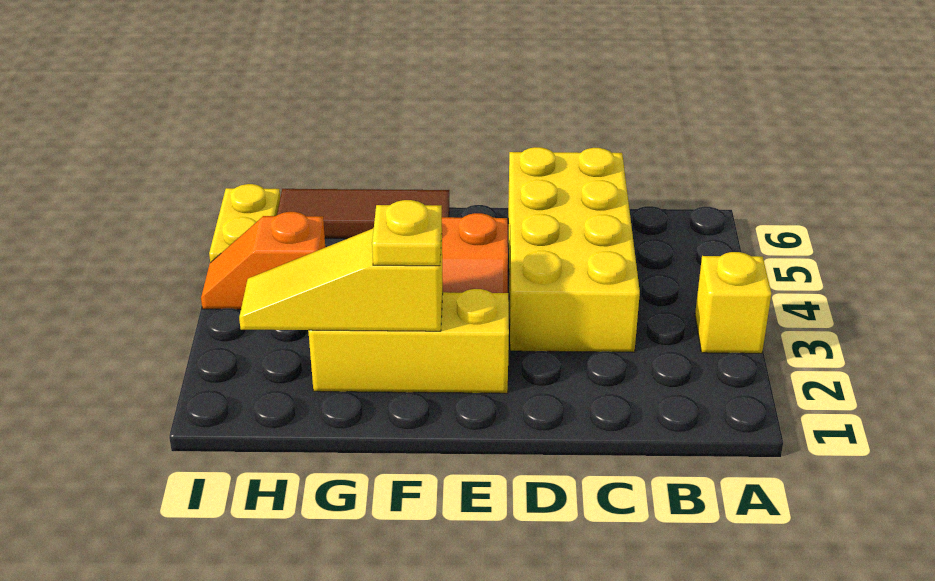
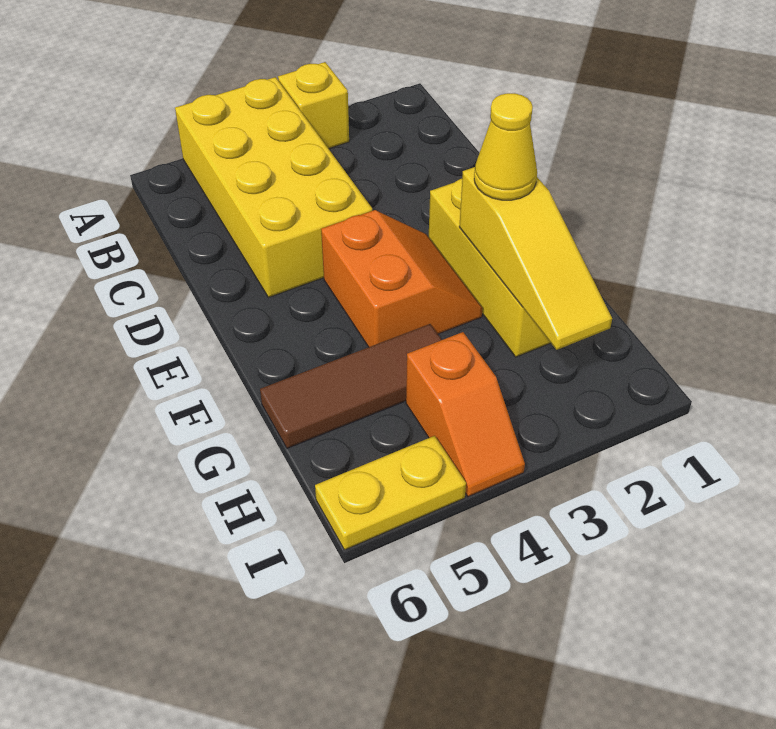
yellow brick C3:D6 level 1 -> yellow brick A4:D5 level 1
yellow plate F2 level 3 -> yellow cone F2 level 3
brown tile F6:H6 level 1 -> brown tile G4:G6 level 1

